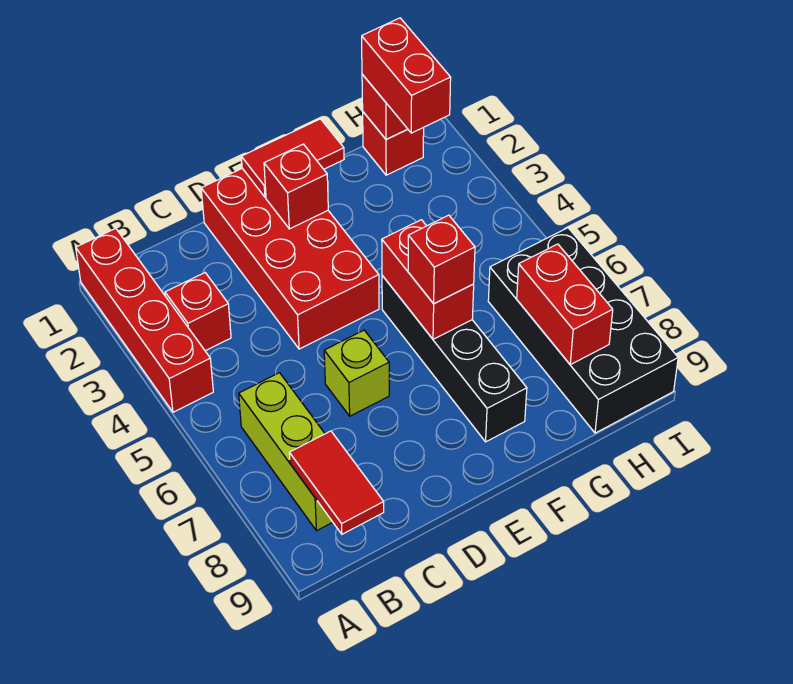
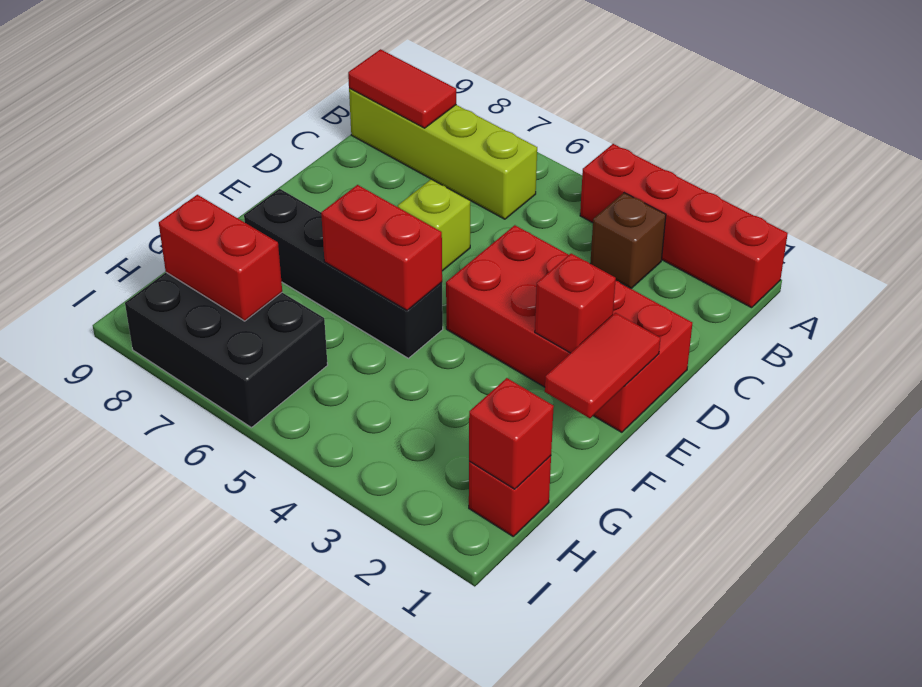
red brick B3 level 1 -> brown brick B3 level 1
lime brick B6:B8 level 1 -> lime brick B6:B9 level 1
red brick F6 level 3 -> none
red brick H1:H2 level 3 -> none
black brick H6:I9 level 1 -> black brick H6:I8 level 1

